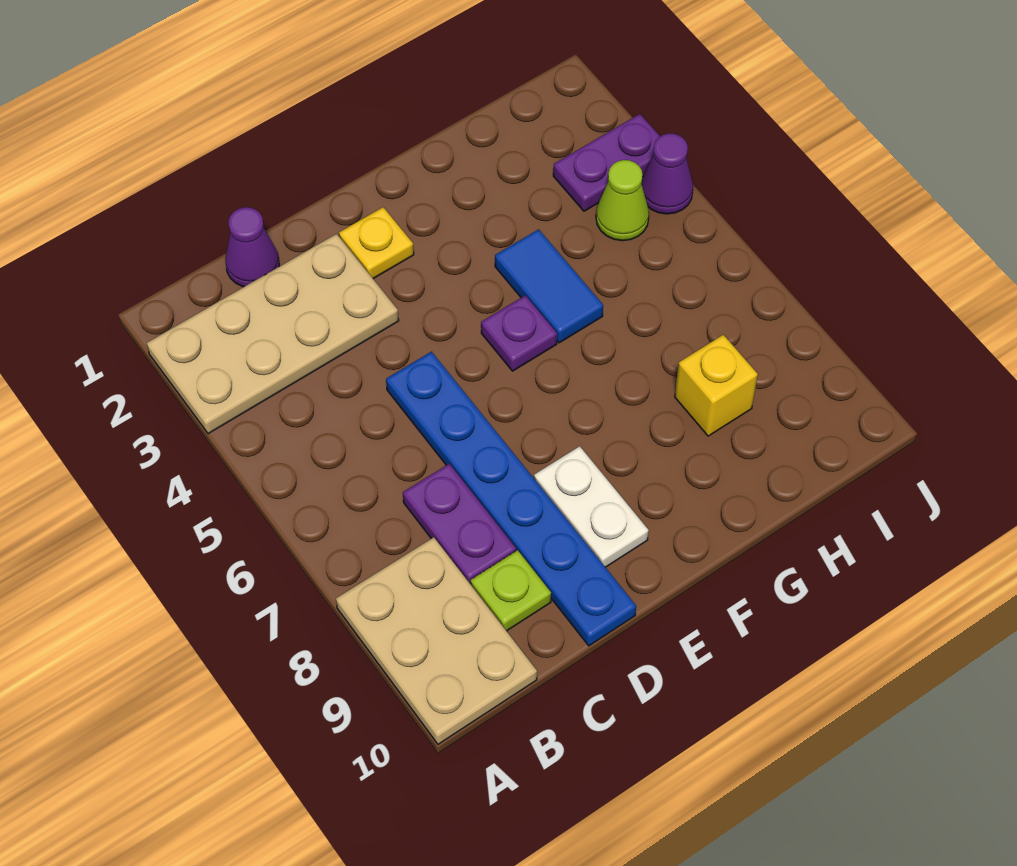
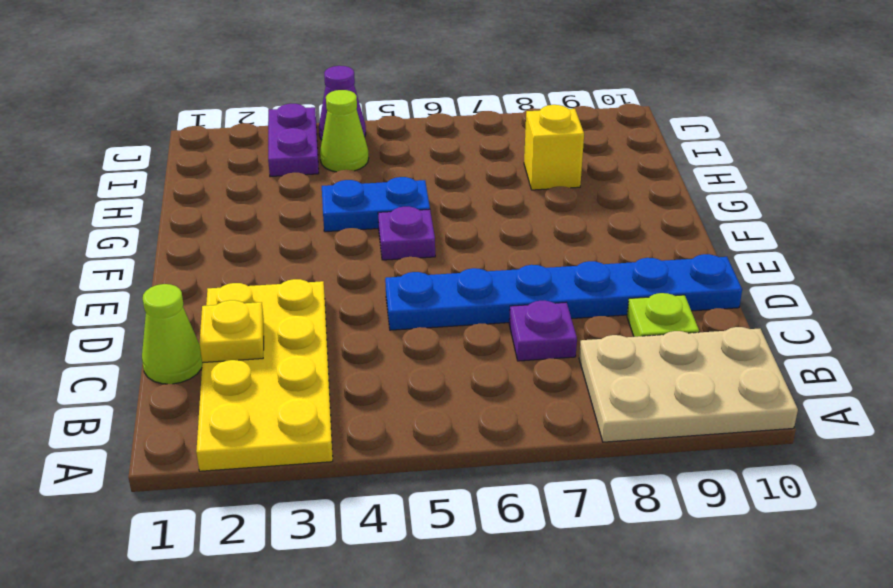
tan plate A2:D3 level 1 -> yellow plate A2:D3 level 1
purple cone C1 level 1 -> lime cone C1 level 1
purple plate C7:C8 level 1 -> purple plate C7 level 1
yellow plate E2 level 1 -> yellow plate C2 level 2
white plate E8:E9 level 1 -> none
blue tile G4:G5 level 1 -> blue plate G4:G5 level 1

